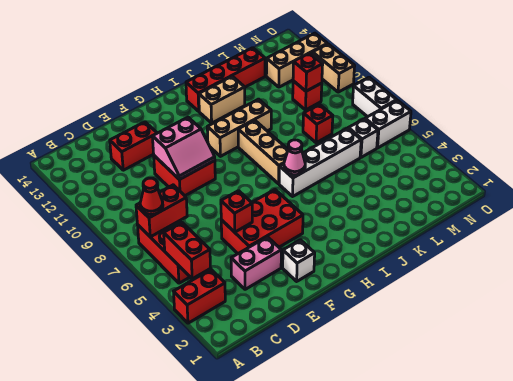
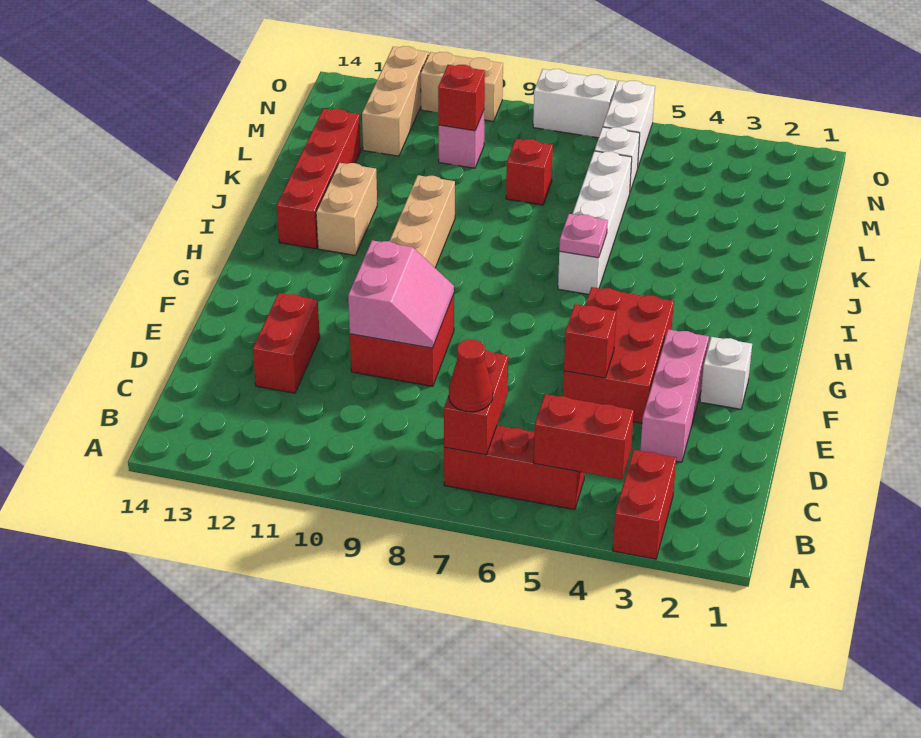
pink brick D3:E3 level 1 -> pink brick D3:F3 level 1
pink cone I6 level 2 -> pink plate I6 level 2
tan brick I7:I9 level 1 -> none
red brick M10 level 1 -> pink brick M10 level 1

